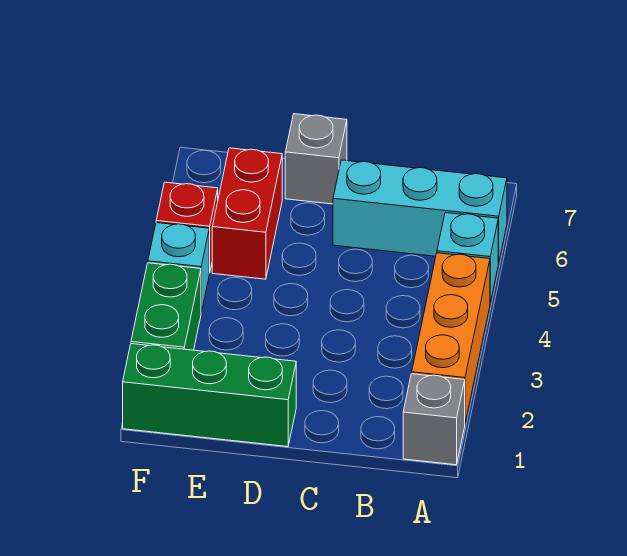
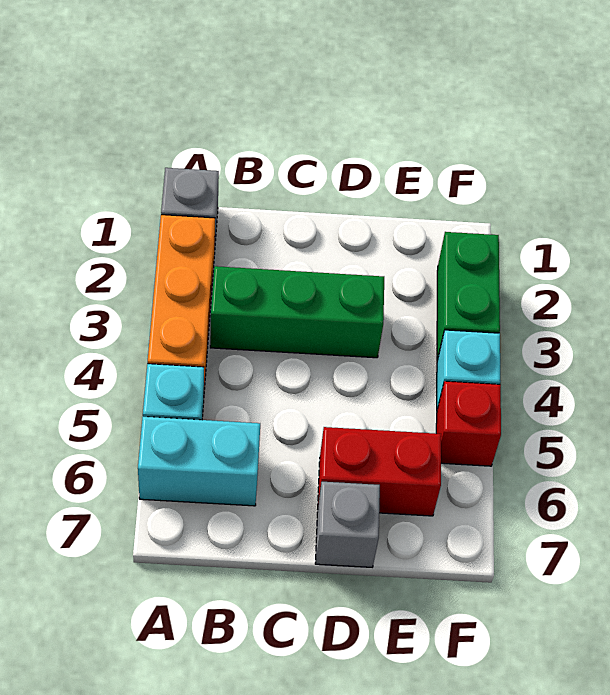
cyan brick A6:C6 level 1 -> cyan brick A6:B6 level 1
green brick D1:F1 level 1 -> green brick B3:D3 level 1
red brick E5:E6 level 1 -> red brick D6:E6 level 1

